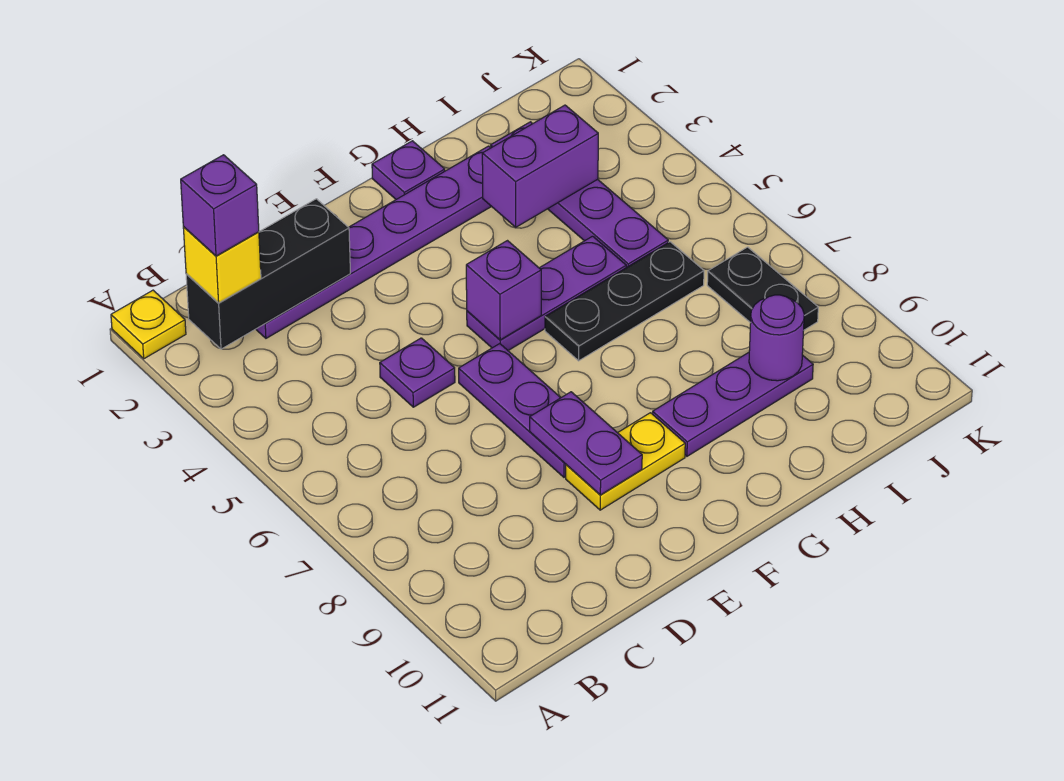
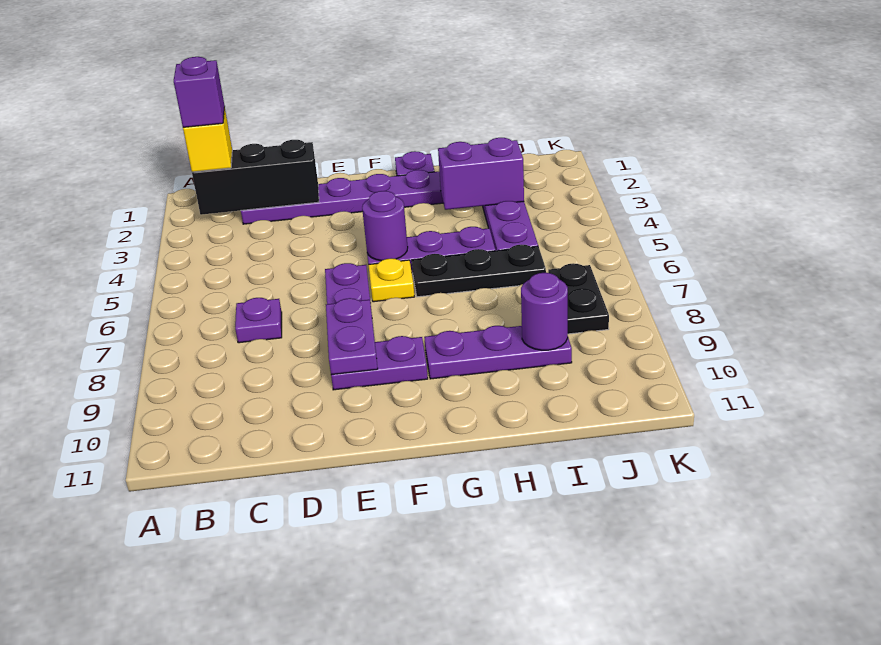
yellow plate A1 level 1 -> yellow plate F6 level 1
purple plate D5 level 1 -> purple plate C7 level 1
yellow plate E9:F9 level 1 -> purple plate E9:F9 level 1
purple brick F5 level 2 -> purple round brick F5 level 2

